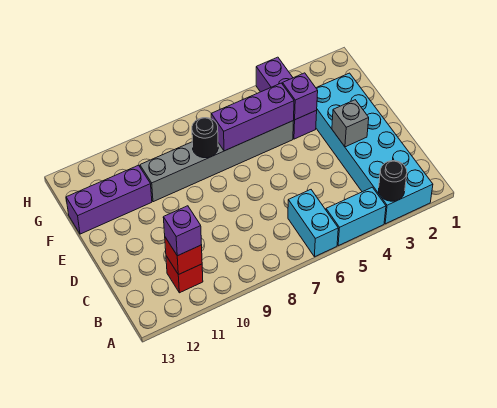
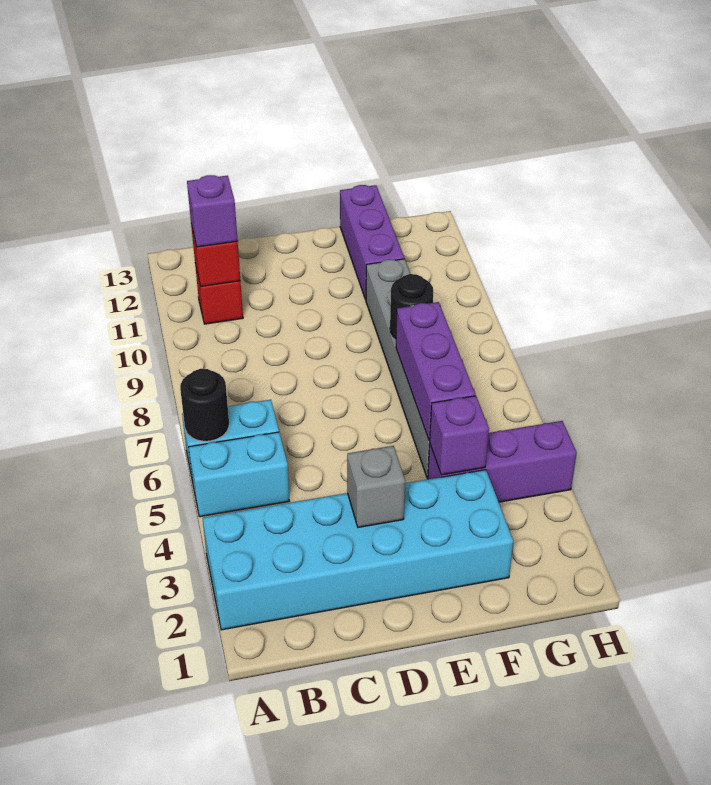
black round brick A3 level 2 -> black round brick A6 level 2
cyan brick A4:A5 level 1 -> cyan brick A5:B5 level 1

